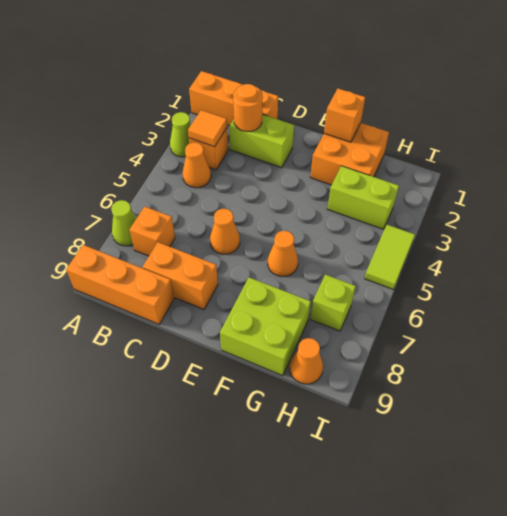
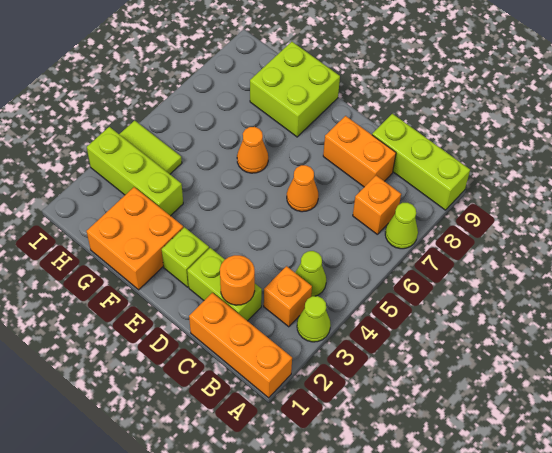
orange brick A9:C9 level 1 -> lime brick A9:C9 level 1
orange tile B3 level 2 -> none
orange cone B4 level 1 -> lime cone B4 level 1
orange brick F1 level 2 -> none
lime brick G3:H3 level 1 -> lime brick G3:I3 level 1
lime brick H7 level 1 -> lime brick E2 level 1
orange cone H9 level 1 -> none
lime tile I4:I5 level 1 -> lime tile H4:I4 level 1

